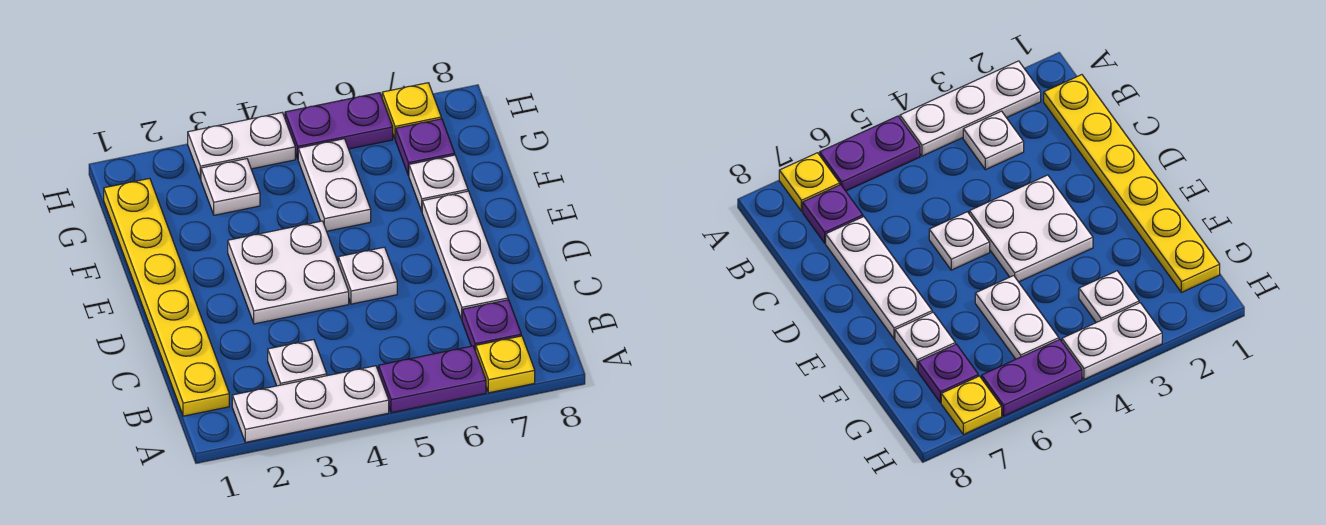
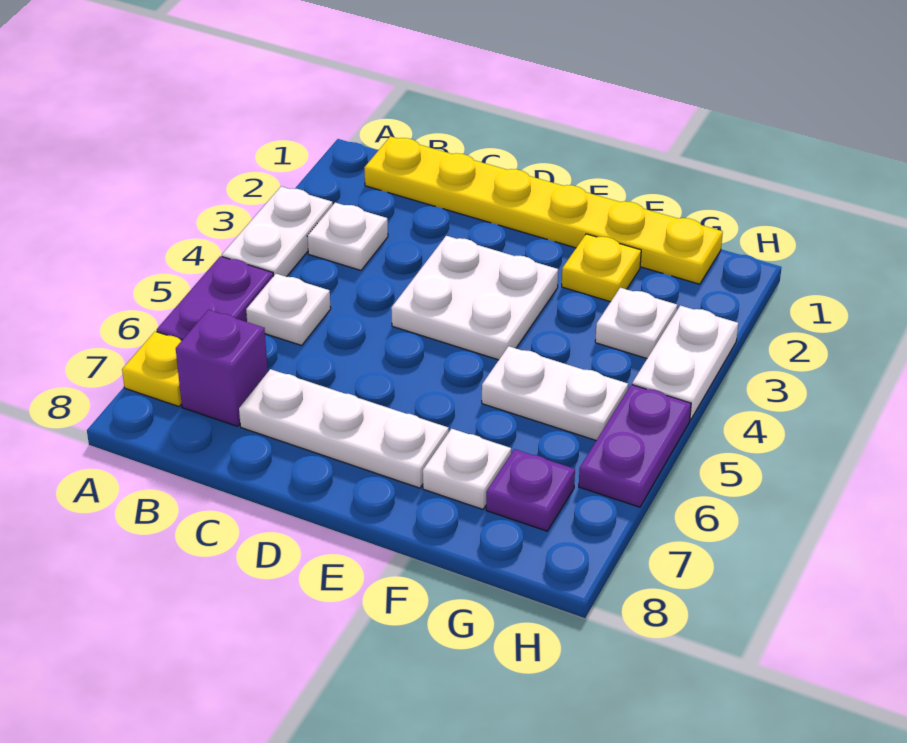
white plate A2:A4 level 1 -> white plate A3:A4 level 1
purple plate B7 level 1 -> purple brick B7 level 1
white plate D5 level 1 -> white plate B5 level 1
yellow plate H7 level 1 -> yellow plate F2 level 1

